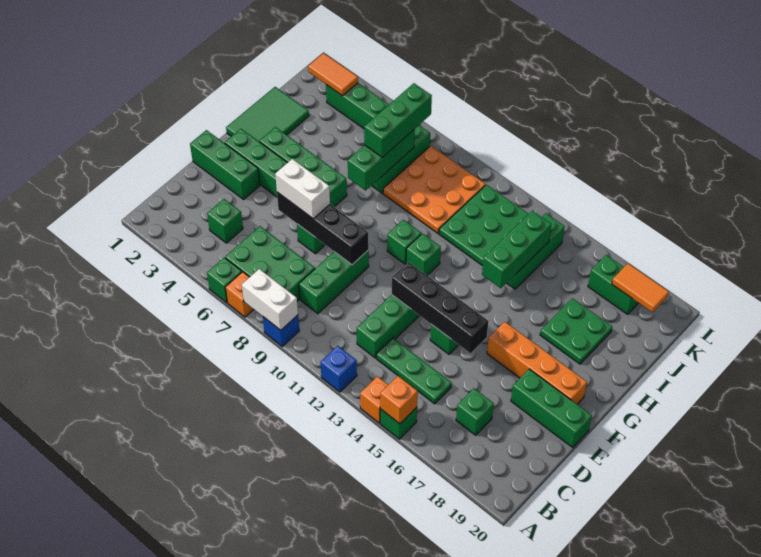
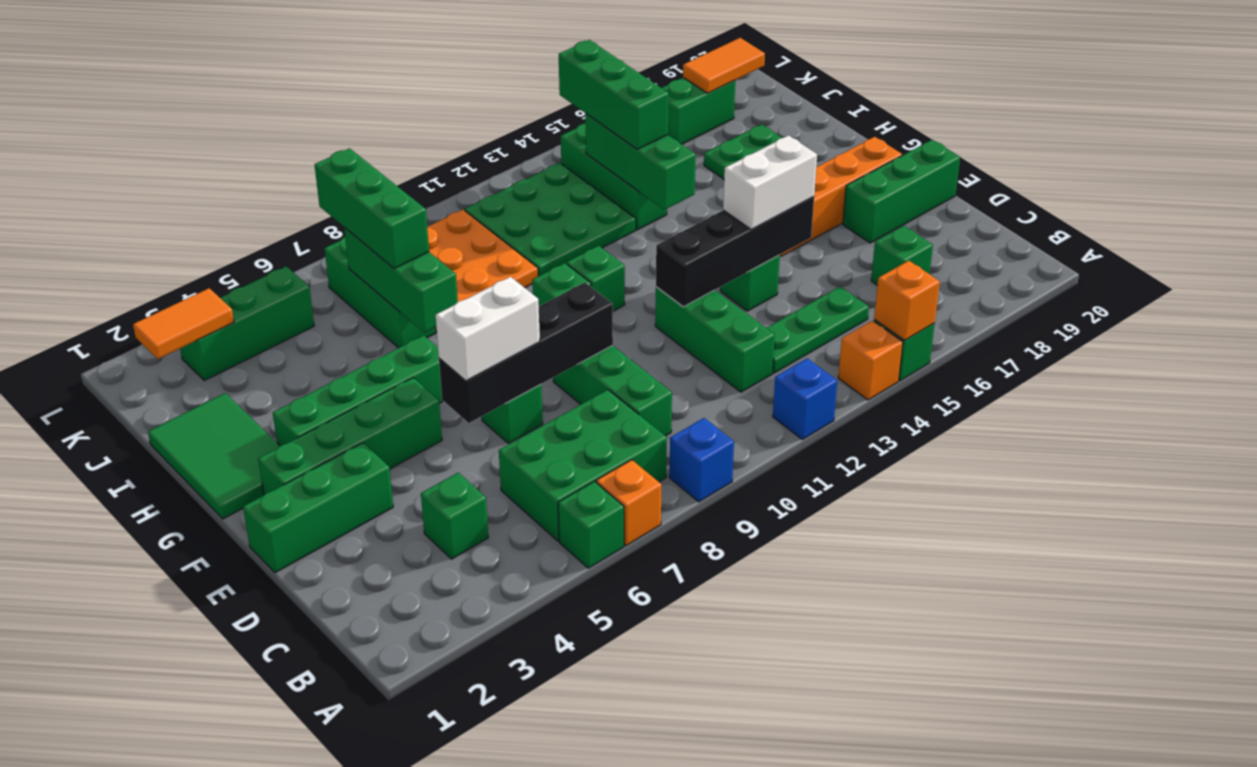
white brick A8:A9 level 2 -> white brick E14:E15 level 3
none -> green brick I14:K14 level 3

